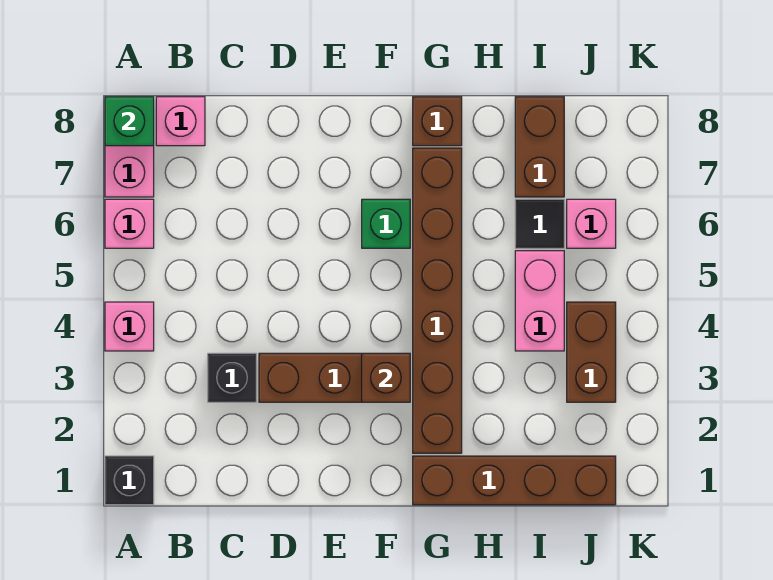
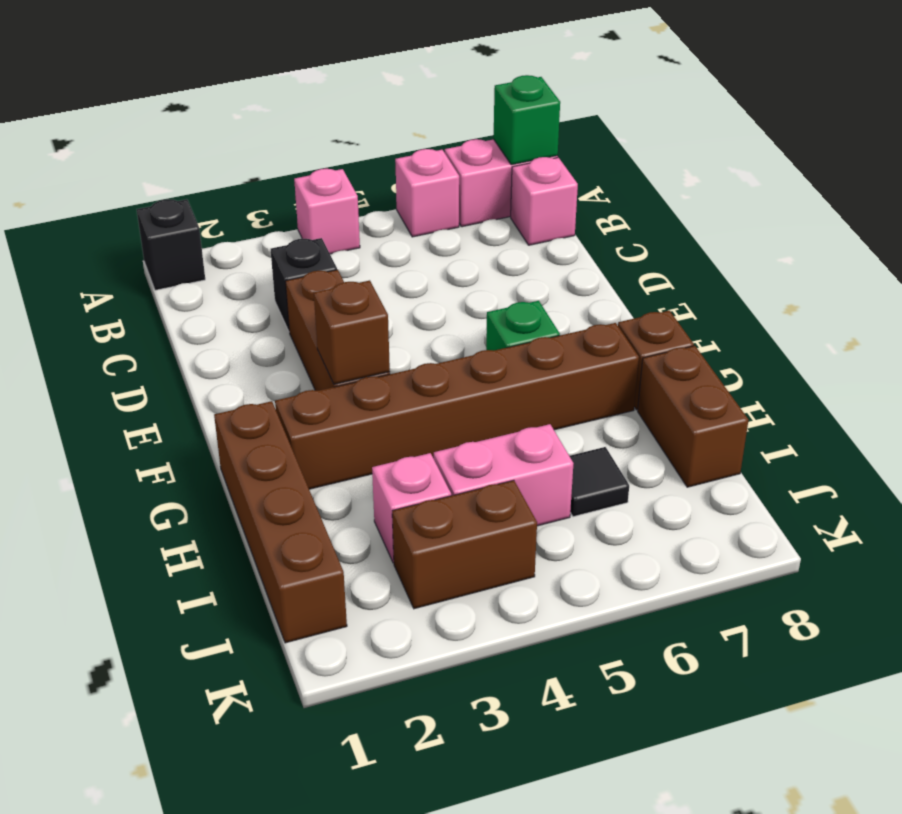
brown brick I7:I8 level 1 -> brown brick H8:I8 level 1
pink brick J6 level 1 -> pink brick I3 level 1

